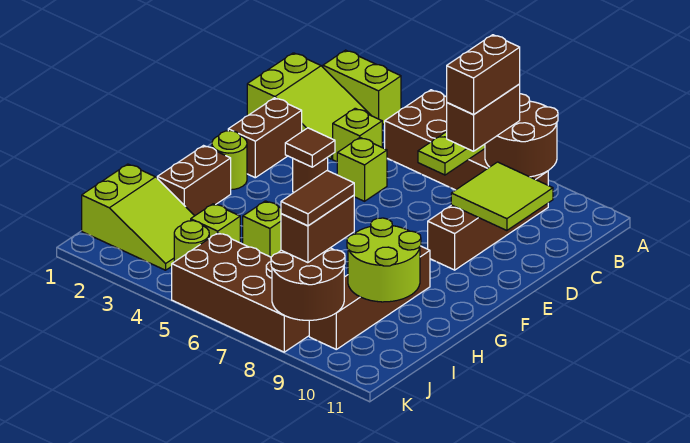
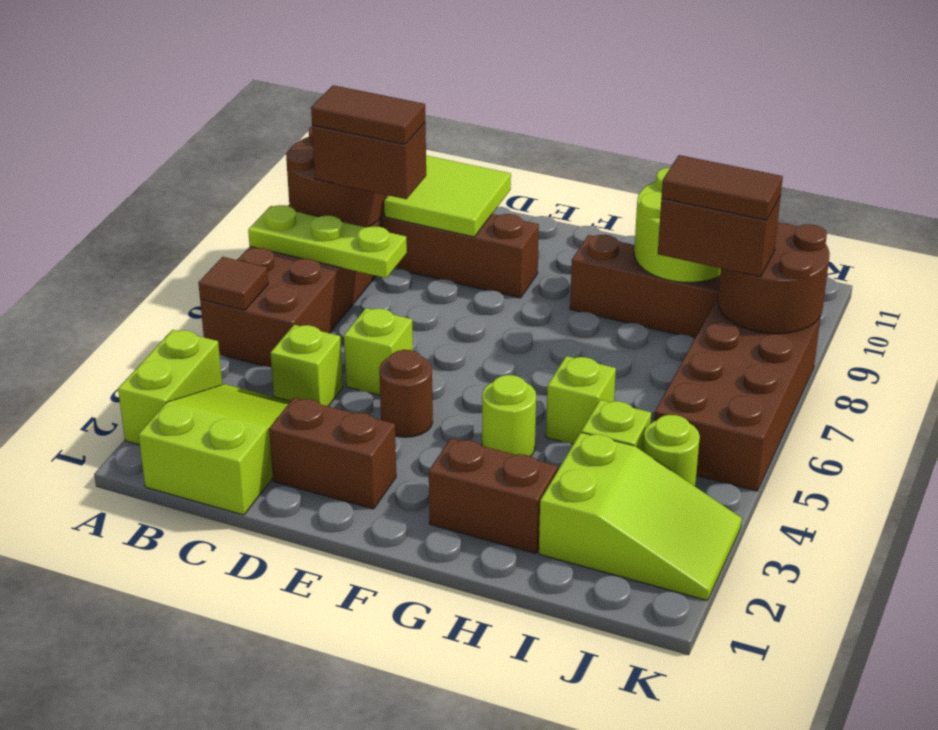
brown brick B8:C8 level 4 -> brown tile B8:C8 level 4
brown tile E4 level 2 -> brown tile A5 level 2
lime round brick F2 level 1 -> lime round brick G4 level 1
lime slope I1:J3 level 1 top 1 -> lime slope I2:K3 level 1 top I

